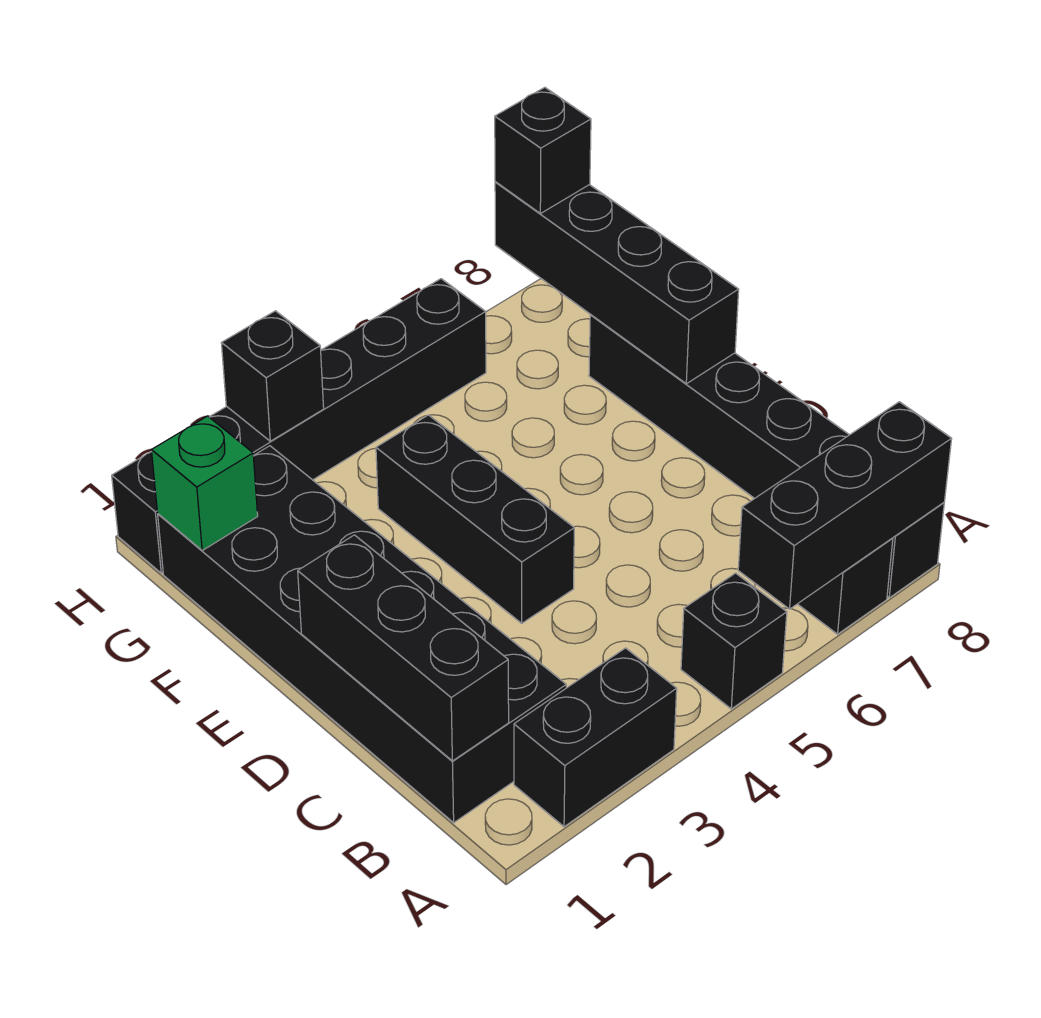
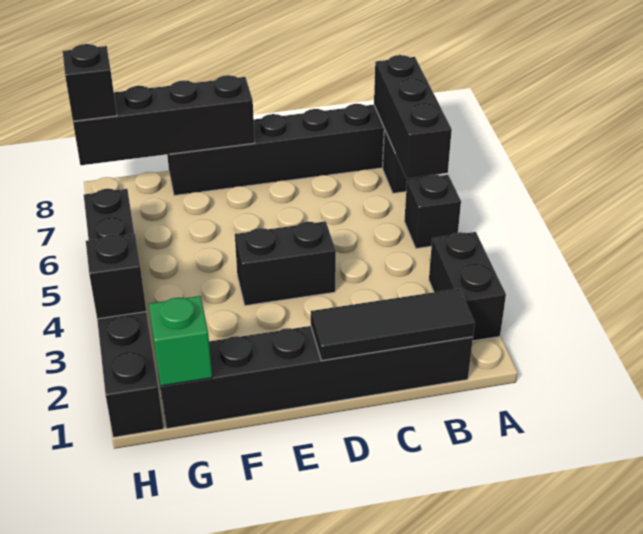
black brick B1:G2 level 1 -> black brick B1:G1 level 1
black brick B1:D1 level 2 -> black tile B1:D1 level 2
black brick D4:F4 level 1 -> black brick D4:E4 level 1

